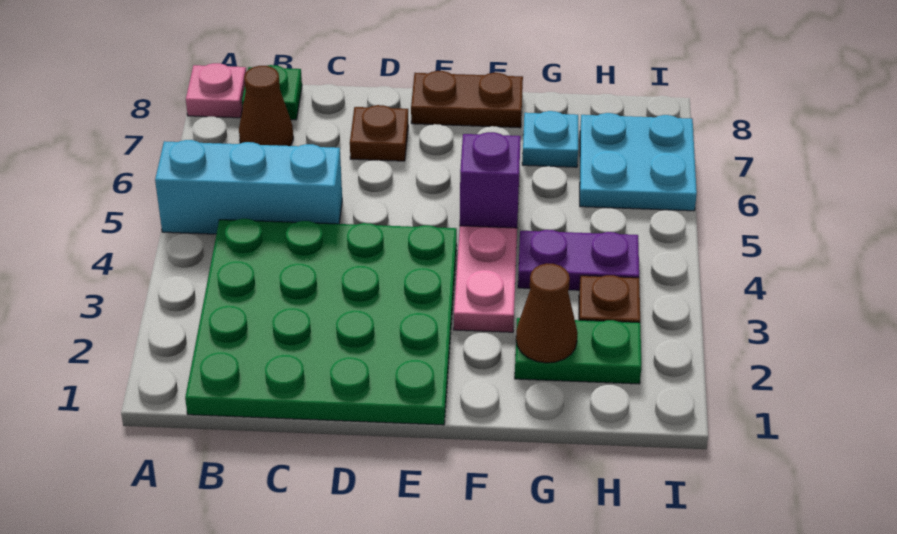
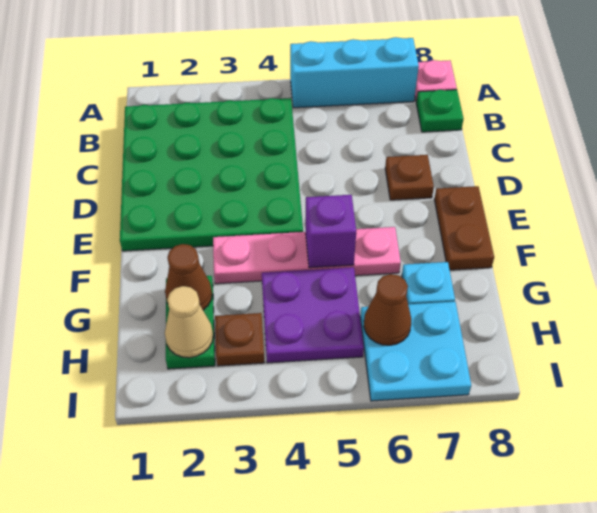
cyan brick A5:C5 level 1 -> cyan brick A5:A7 level 1
brown cone B7 level 1 -> brown cone H6 level 2
purple plate G4:H4 level 1 -> purple plate G4:H5 level 1
none -> tan cone H2 level 2

